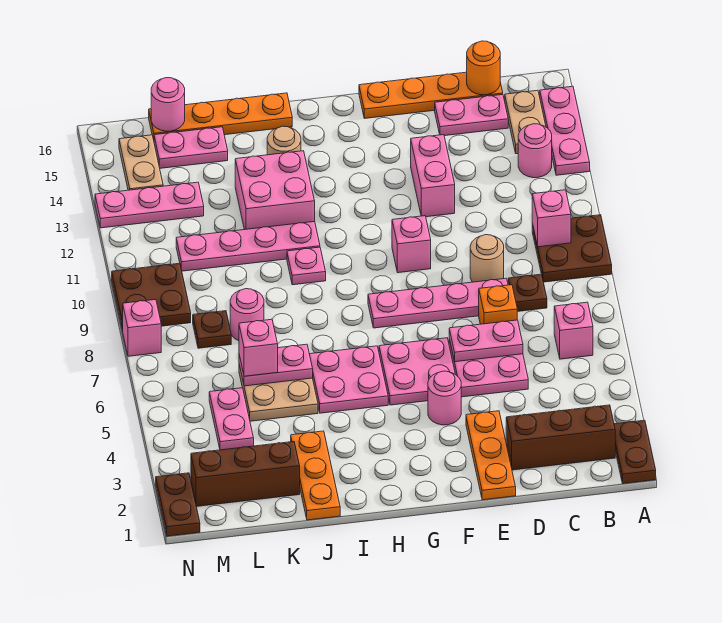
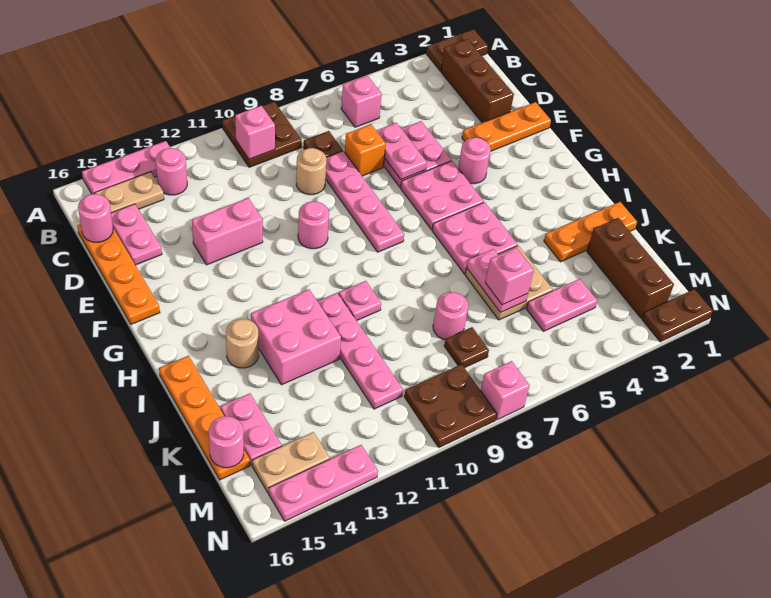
orange round brick C16 level 2 -> pink round brick C16 level 2
pink brick F10 level 1 -> pink round brick F10 level 1
pink plate L13:N13 level 1 -> pink plate N13:N15 level 1

